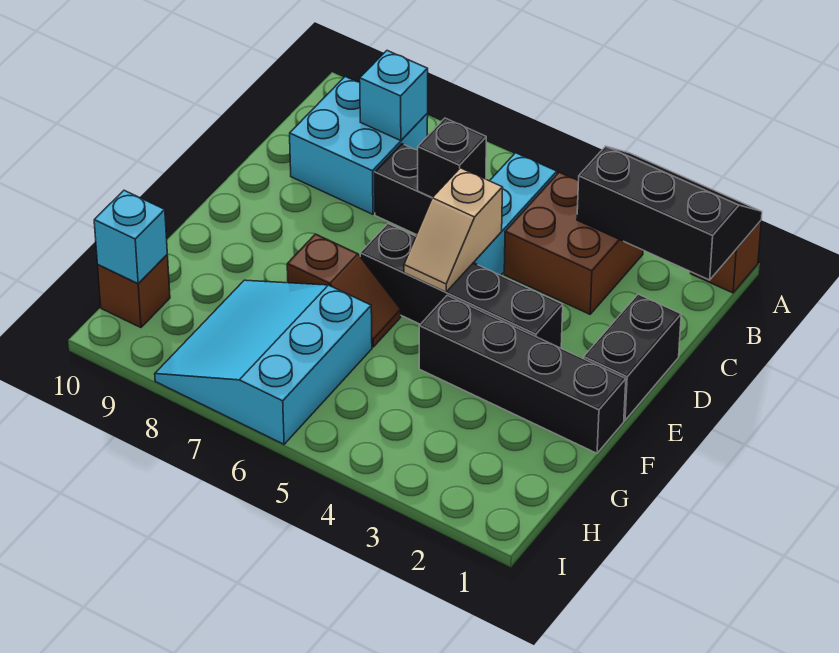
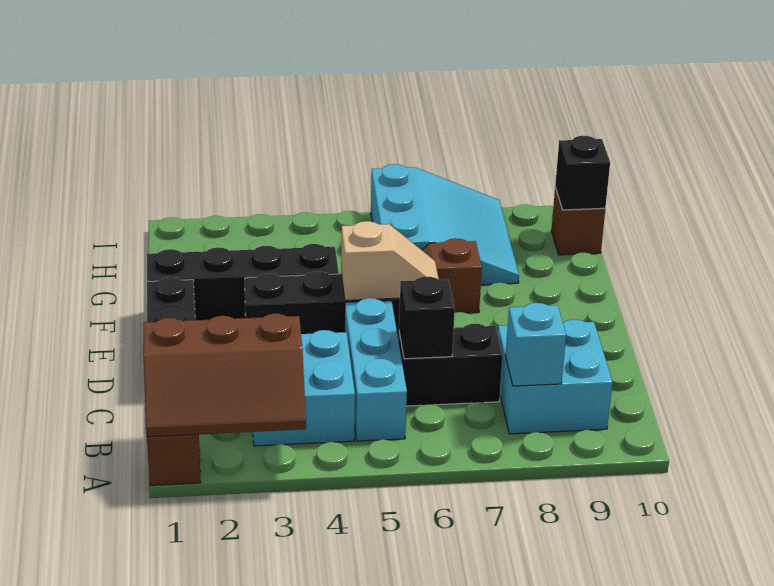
black slope A1:B3 level 2 top B -> brown slope A1:B3 level 2 top B
brown brick B3:C4 level 1 -> cyan brick B3:C4 level 1
tan slope D5:E5 level 2 top D -> tan slope E5:E6 level 2 top 5
cyan brick H10 level 2 -> black brick H10 level 2

